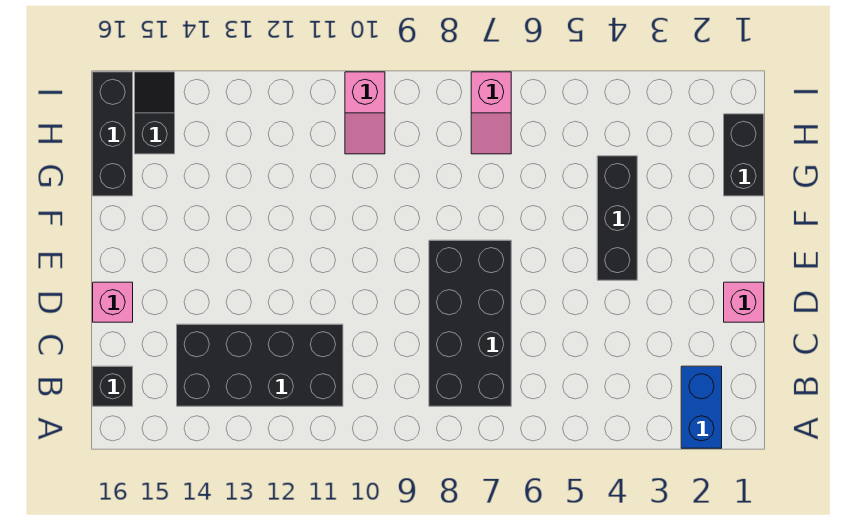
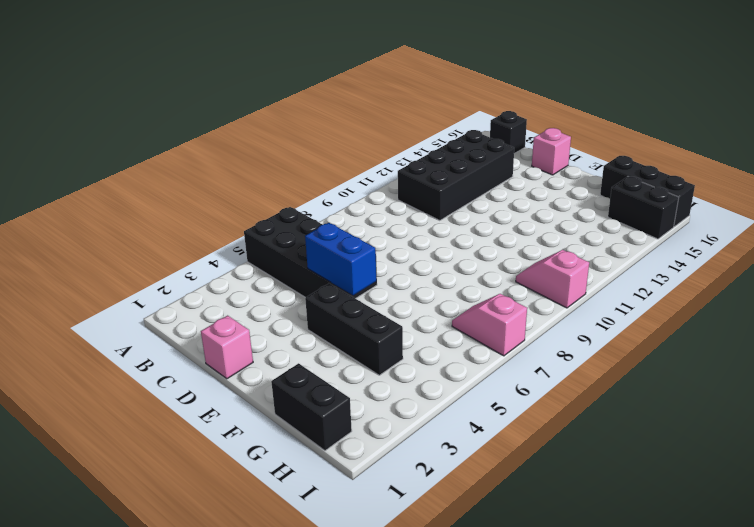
blue brick A2:B2 level 1 -> blue brick D5:E5 level 2
black brick B7:E8 level 1 -> black brick A5:D6 level 1
black slope H15:I15 level 1 top H -> black brick H15:I15 level 1

